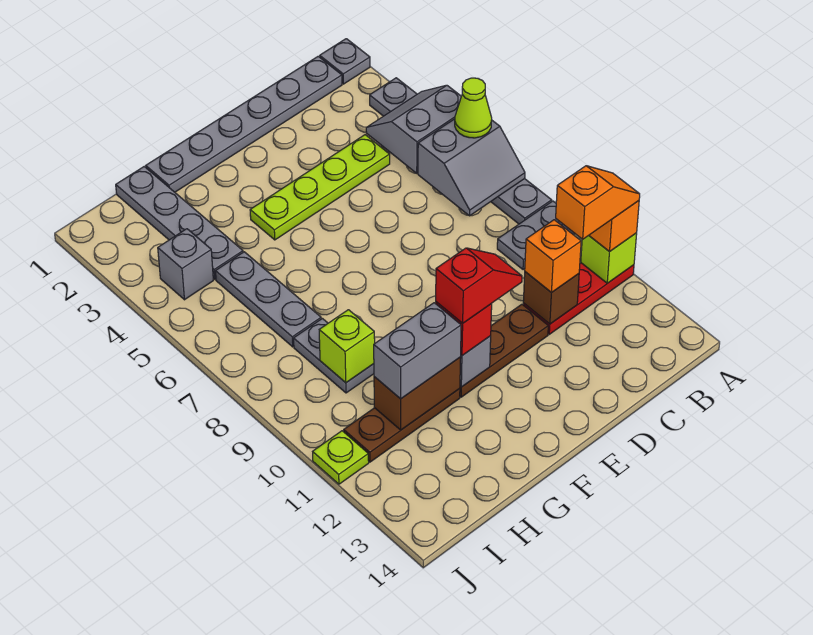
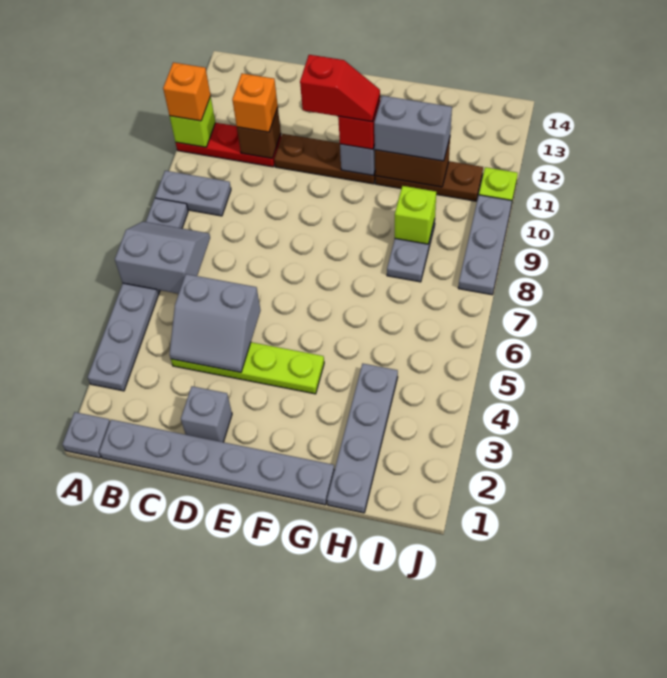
grey slope A4:B5 level 2 top 5 -> grey slope C4:D5 level 2 top 5
lime cone A6 level 3 -> none
orange slope A11:B11 level 4 top B -> none
red slope E11:F11 level 4 top F -> red slope E11:F11 level 4 top E
grey plate H5:H7 level 1 -> grey plate J8:J10 level 1
grey brick I4 level 1 -> grey brick D2 level 1

